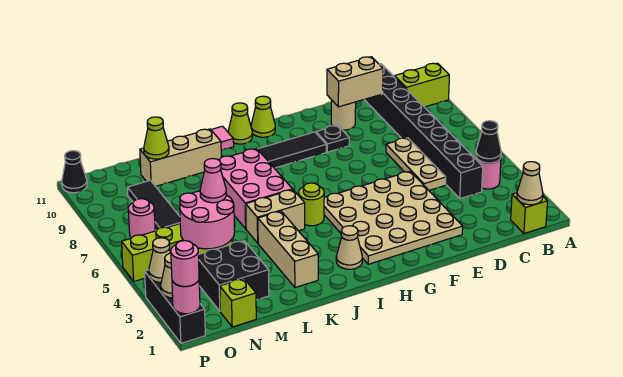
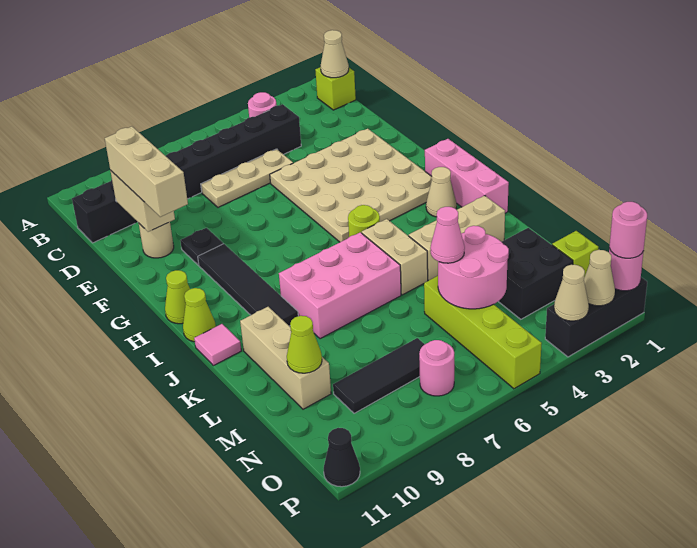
lime brick A10:B10 level 1 -> none
black cone B4 level 2 -> none
none -> tan brick D10:F10 level 3
none -> pink brick H1:J1 level 1

